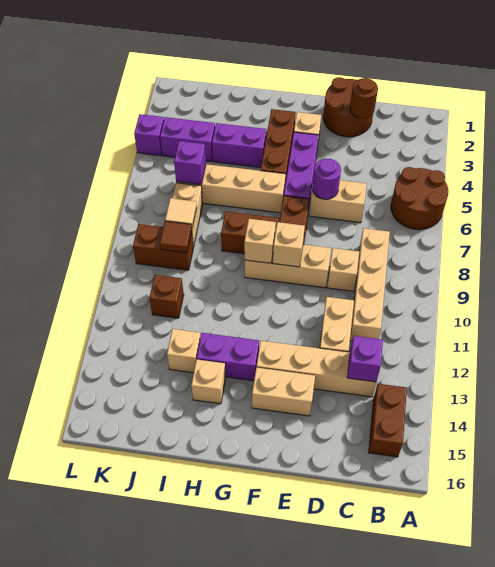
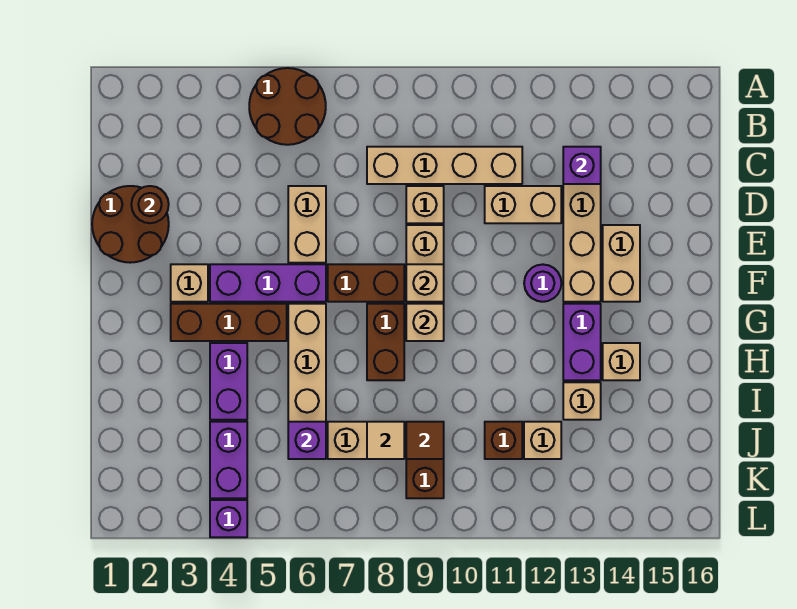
brown brick B14:B15 level 1 -> none
purple round brick E6 level 2 -> purple round brick F12 level 1
none -> tan brick J12 level 1

